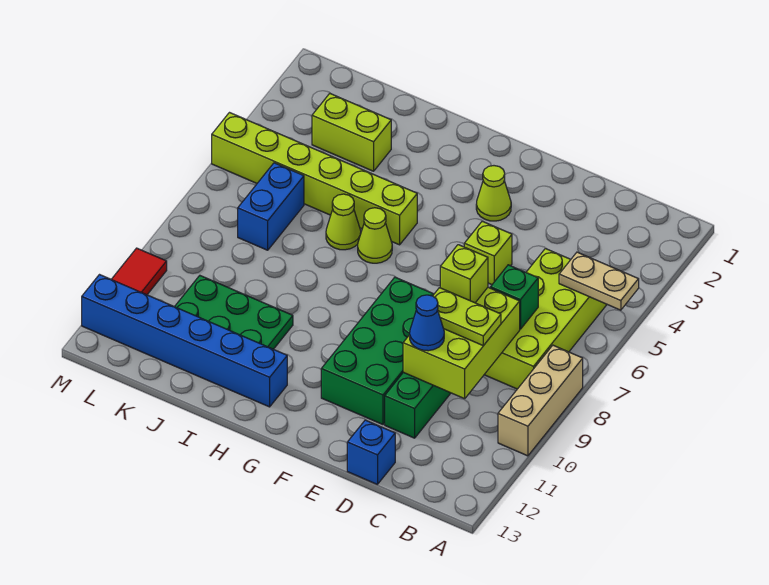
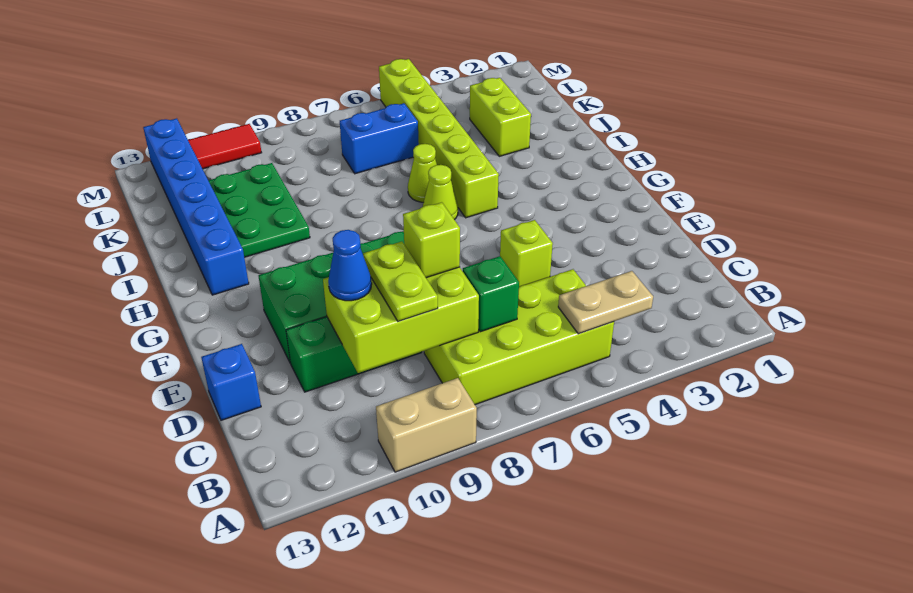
tan plate A5:B5 level 2 -> tan plate B4:B5 level 2
tan brick A8:A10 level 1 -> tan brick A9:A10 level 1
lime cone F3 level 1 -> none

